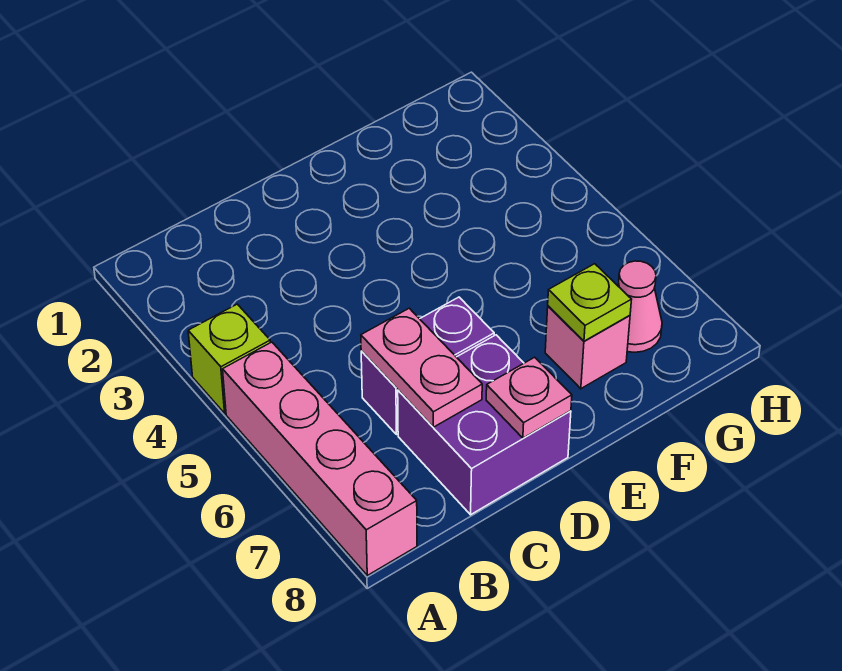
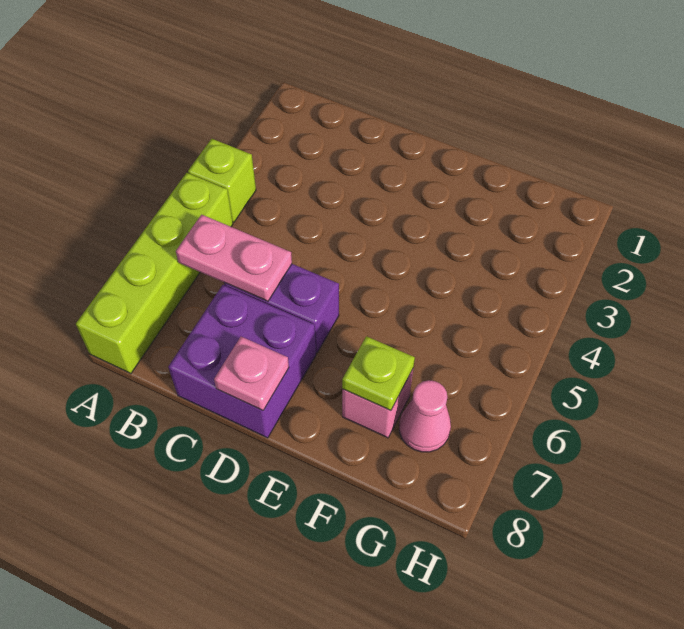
pink brick A5:A8 level 1 -> lime brick A5:A8 level 1
pink plate C6:C7 level 2 -> pink plate B6:C6 level 2

